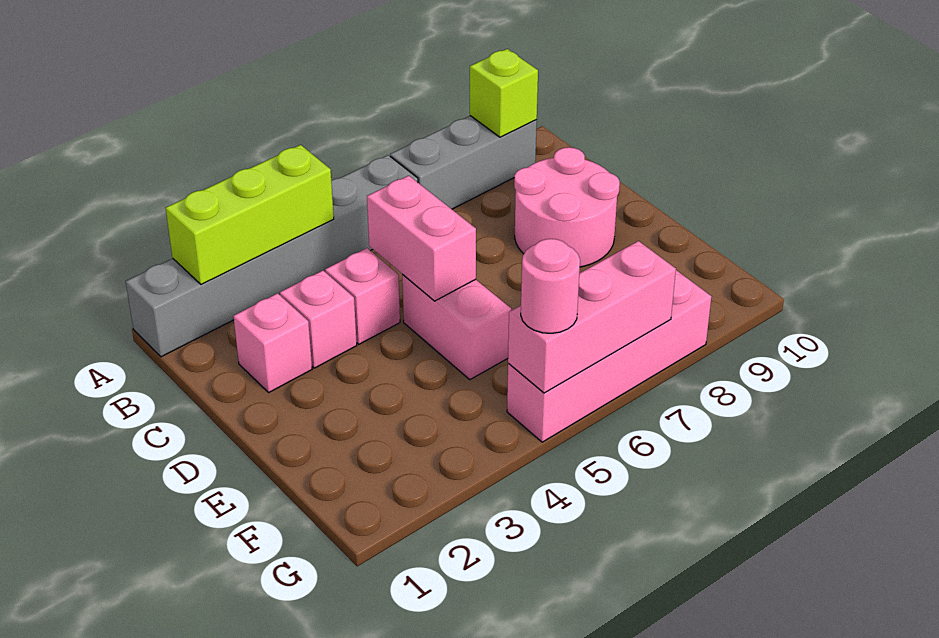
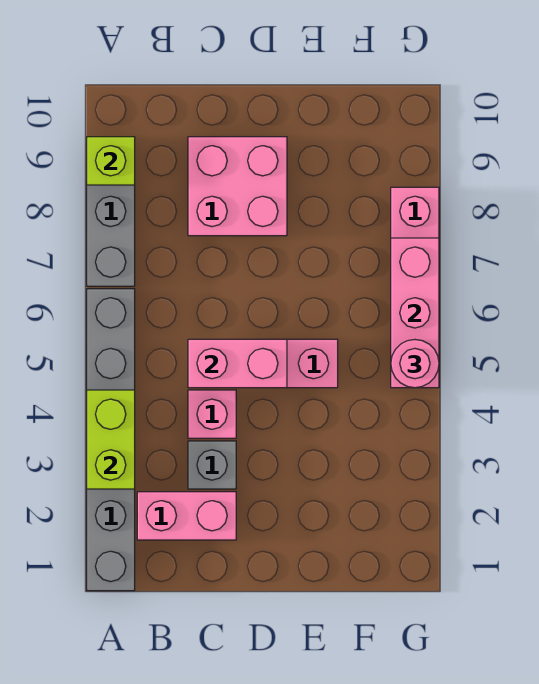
lime brick A2:A4 level 2 -> lime brick A3:A4 level 2
pink brick C2 level 1 -> pink brick B2:C2 level 1
pink brick C3 level 1 -> grey brick C3 level 1
pink round brick C8:D9 level 1 -> pink brick C8:D9 level 1

